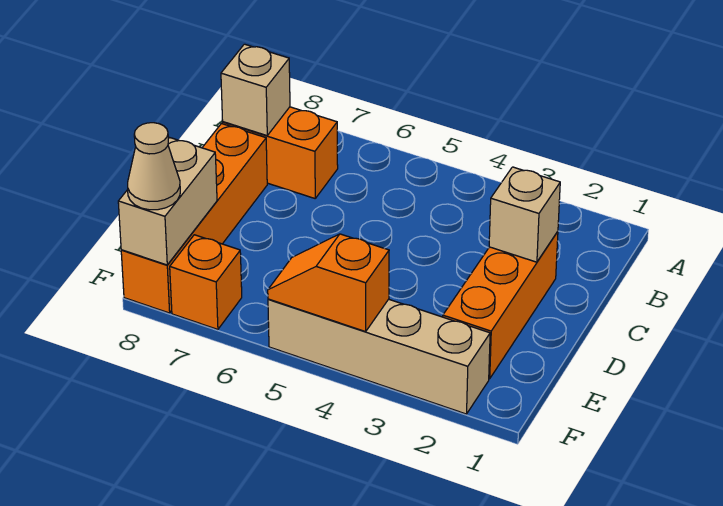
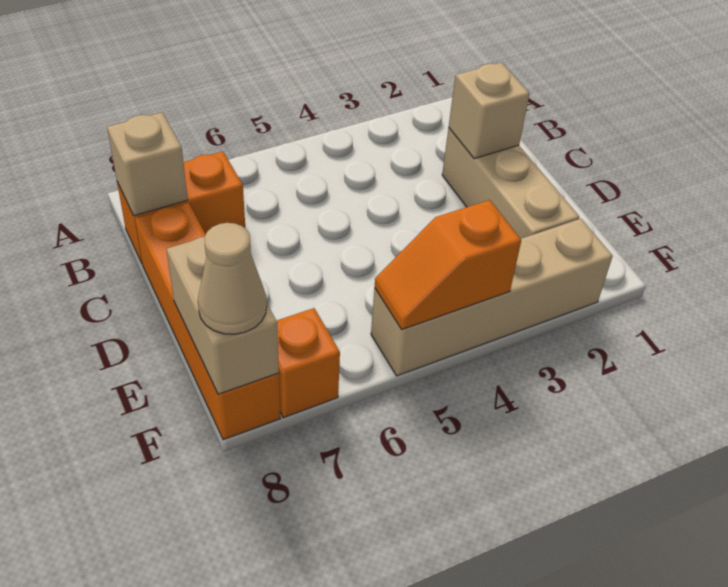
orange brick C2:E2 level 1 -> tan brick C2:E2 level 1

